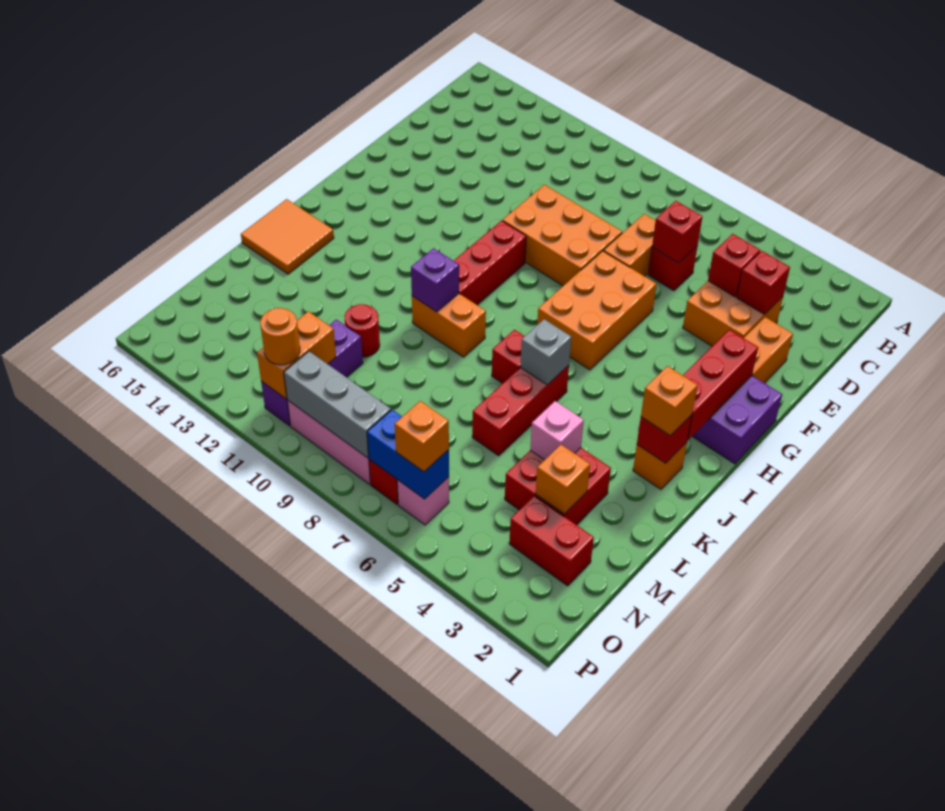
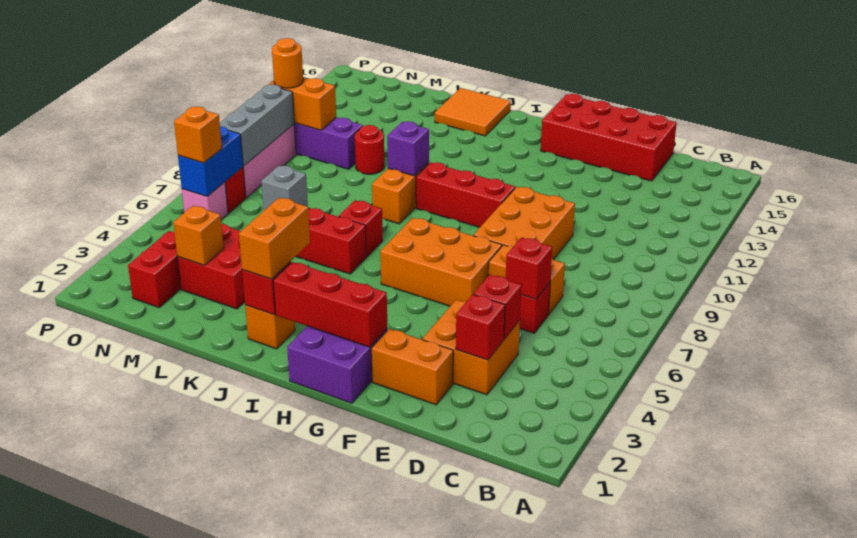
none -> red brick D15:G16 level 1
orange brick J2 level 3 -> orange brick J2:J3 level 3
grey brick J6 level 2 -> grey brick L6 level 2
pink brick L4 level 2 -> none

